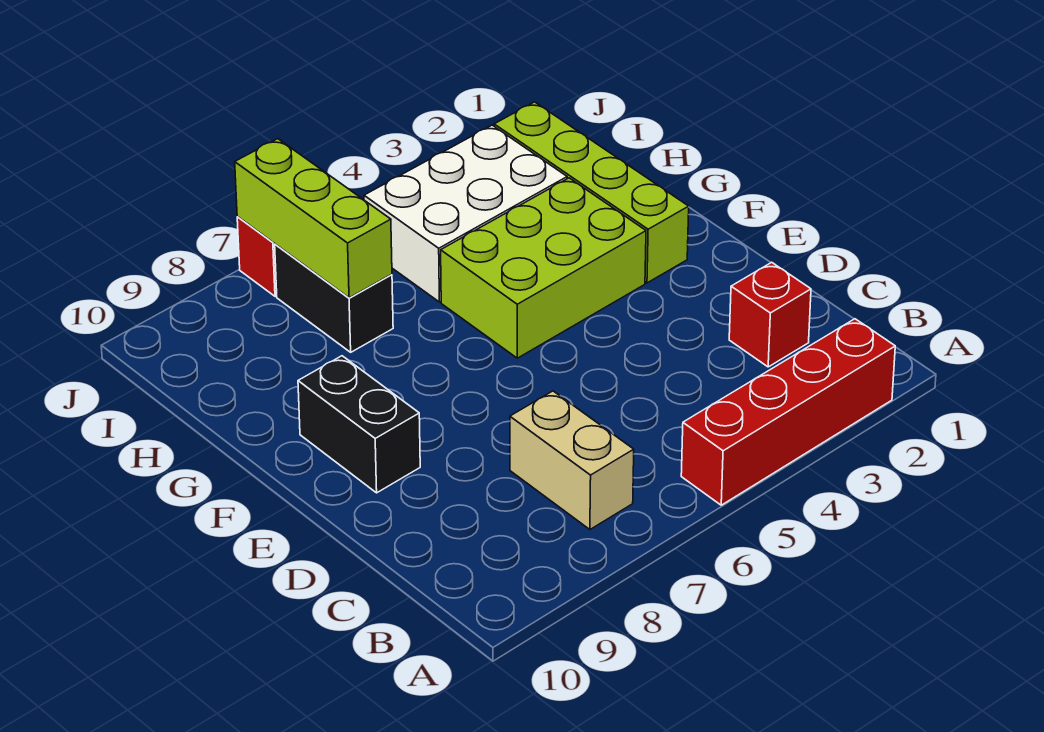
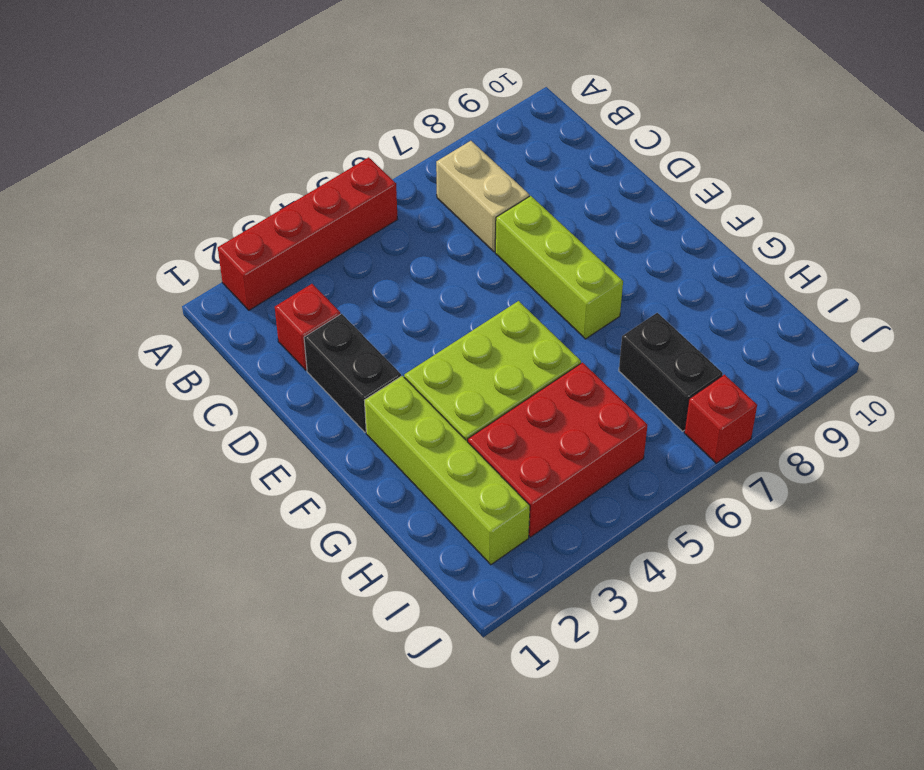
black brick E9:F9 level 1 -> black brick D2:E2 level 1
white brick H3:I5 level 1 -> red brick H3:I5 level 1
lime brick H7:J7 level 2 -> lime brick D7:F7 level 1

